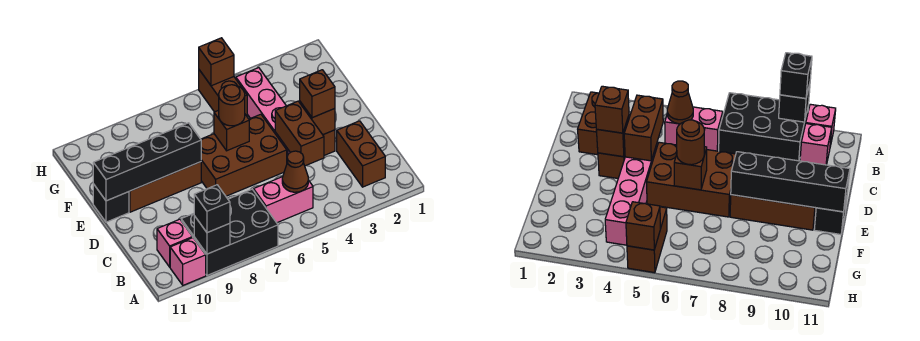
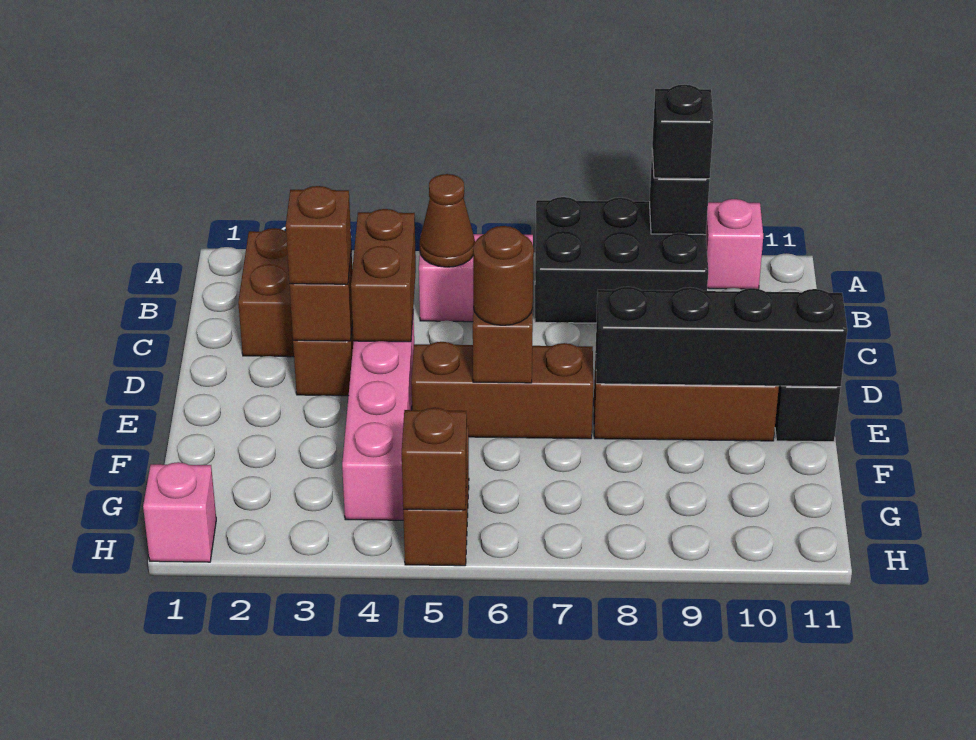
pink brick B10 level 1 -> pink brick H1 level 1
brown brick D5:E7 level 1 -> brown brick E5:E7 level 1

